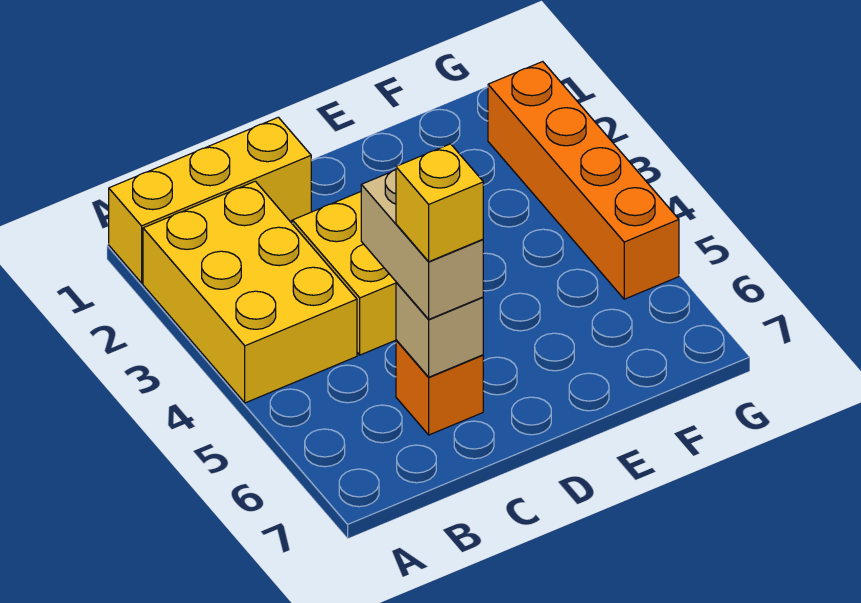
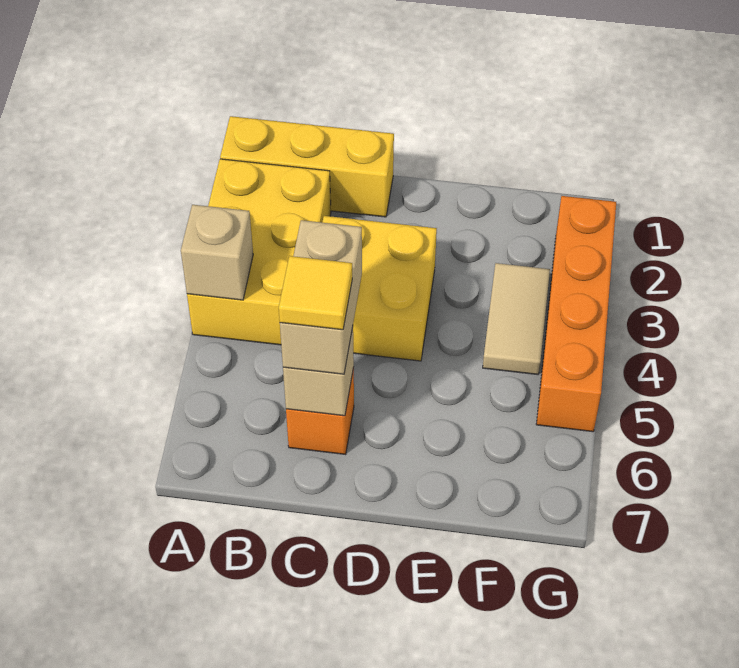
none -> tan brick A4 level 2
yellow brick C6 level 4 -> yellow tile C6 level 4
none -> tan tile F3:F4 level 1

